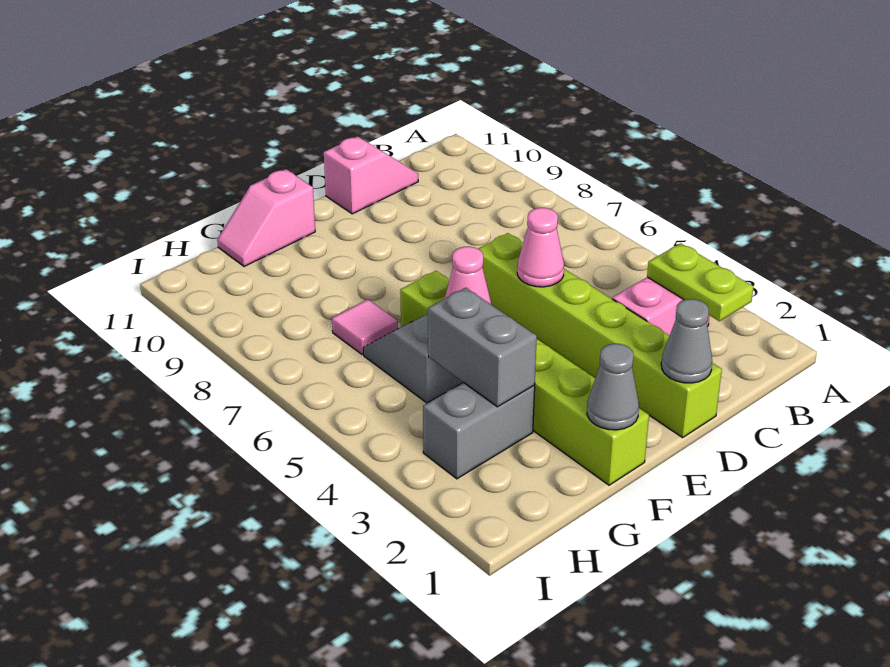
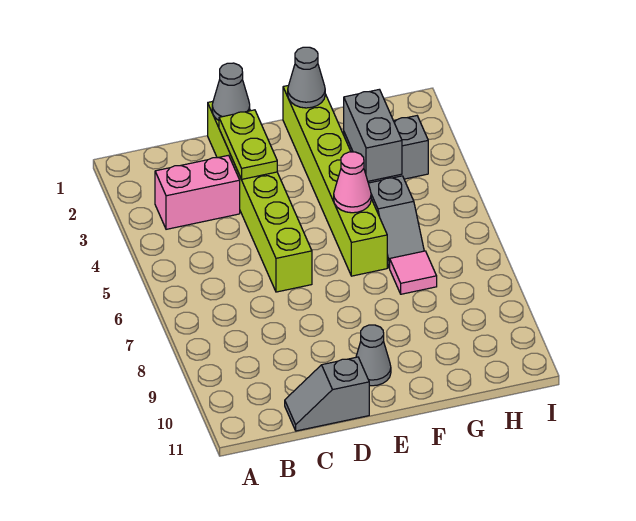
lime plate B2:B3 level 2 -> lime plate D2:D3 level 2
pink slope C11:D11 level 1 top D -> grey slope C11:D11 level 1 top D
pink cone D5 level 2 -> none
none -> grey cone E10 level 1
pink slope F11:G11 level 1 top F -> none

